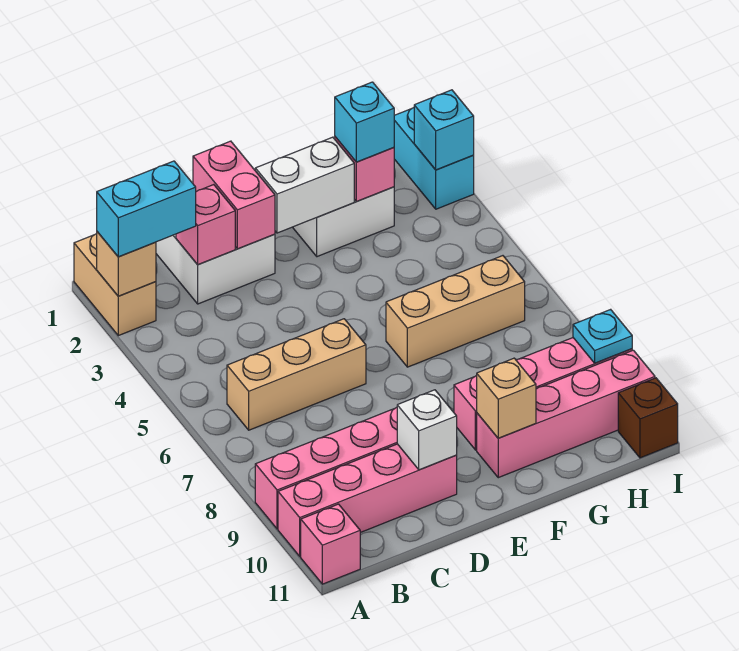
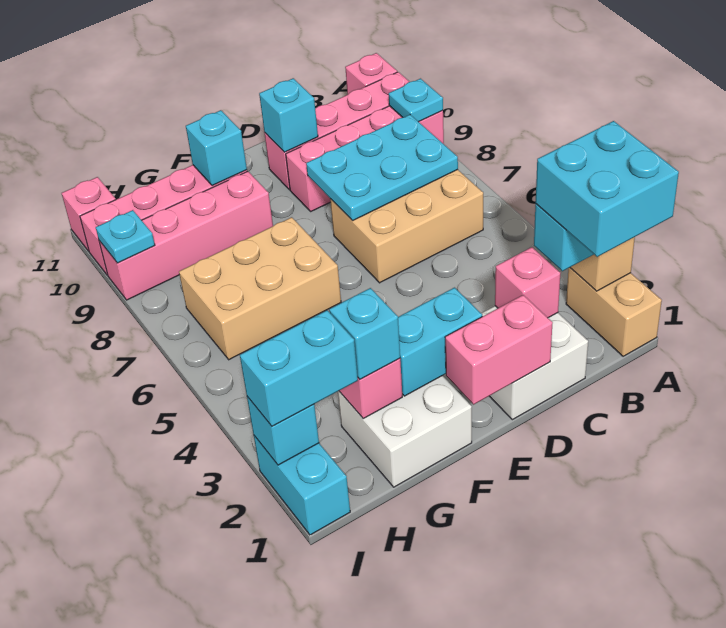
none -> cyan brick A1:B2 level 4
none -> cyan plate A9 level 2
tan brick B6:D6 level 1 -> tan brick B6:D7 level 1
none -> cyan plate B7:D8 level 2
pink brick D1:D2 level 2 -> pink brick D1:E1 level 2
white brick D10 level 2 -> cyan brick D10 level 2
white brick E2:F2 level 2 -> cyan brick E2:F2 level 2
tan brick F6:H6 level 1 -> tan brick F6:H7 level 1
tan brick F10 level 2 -> cyan brick F10 level 2
none -> cyan brick H2:I2 level 3
brown brick I11 level 1 -> pink brick I11 level 1

